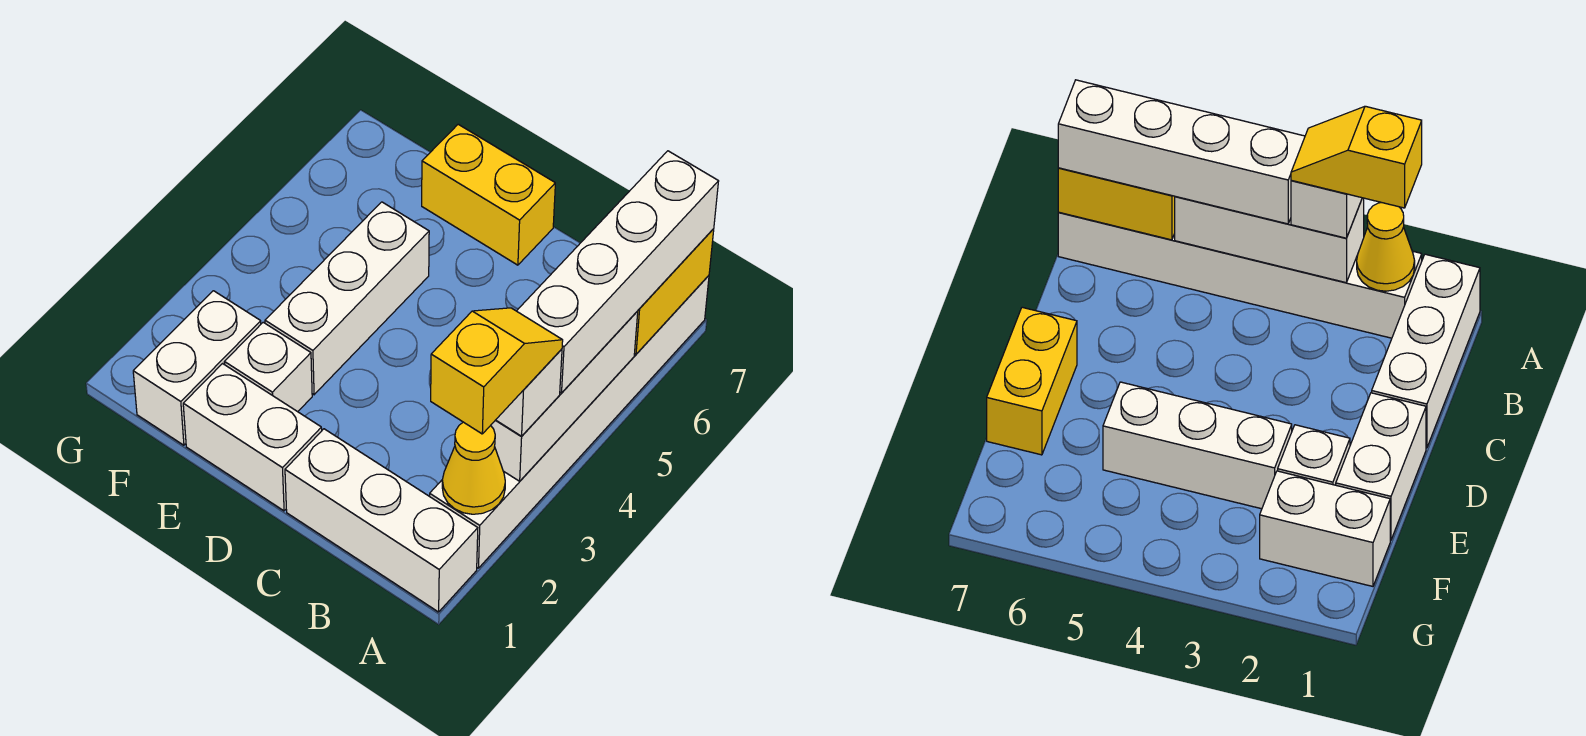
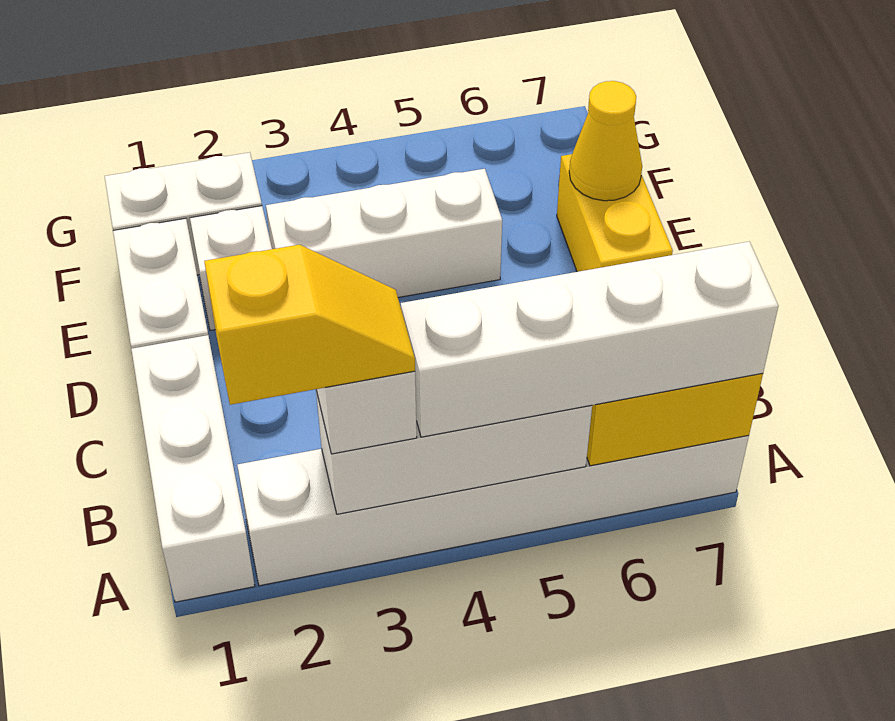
yellow cone A2 level 2 -> yellow cone E7 level 2

